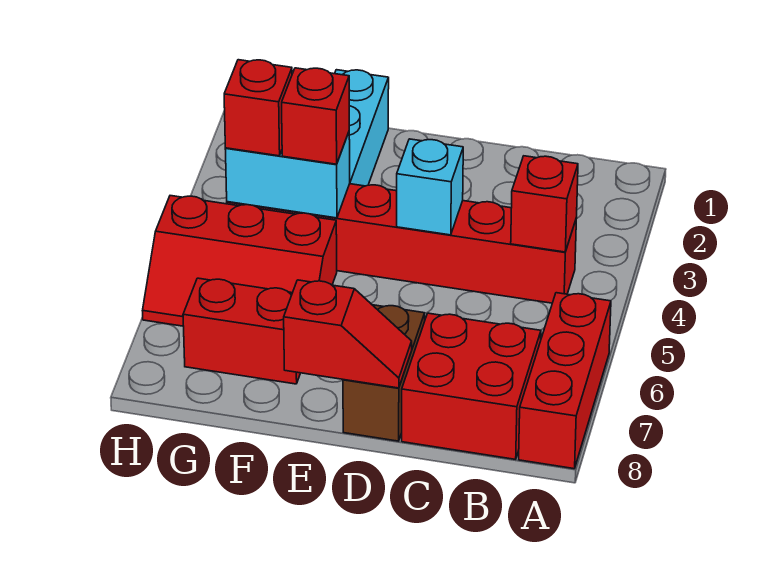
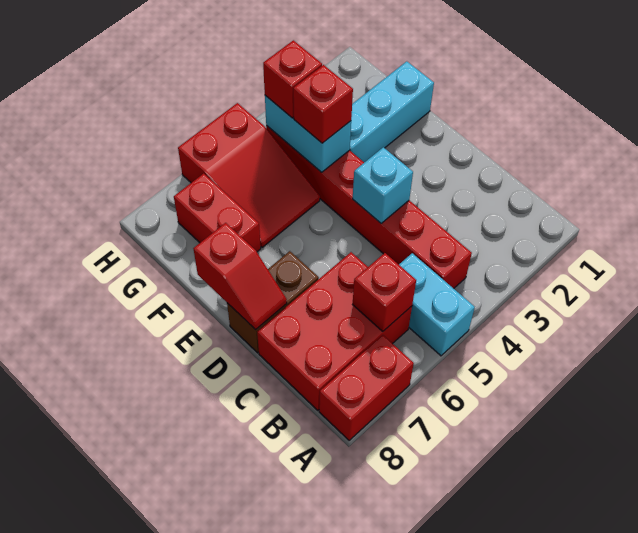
none -> cyan brick A5:B5 level 1
red brick A6:A8 level 1 -> red brick A7:A8 level 1
red brick B4 level 2 -> red brick B6 level 2
red brick B7:C8 level 1 -> red brick B6:C8 level 1
red slope F5:H6 level 1 top 5 -> red slope F5:H6 level 1 top H

